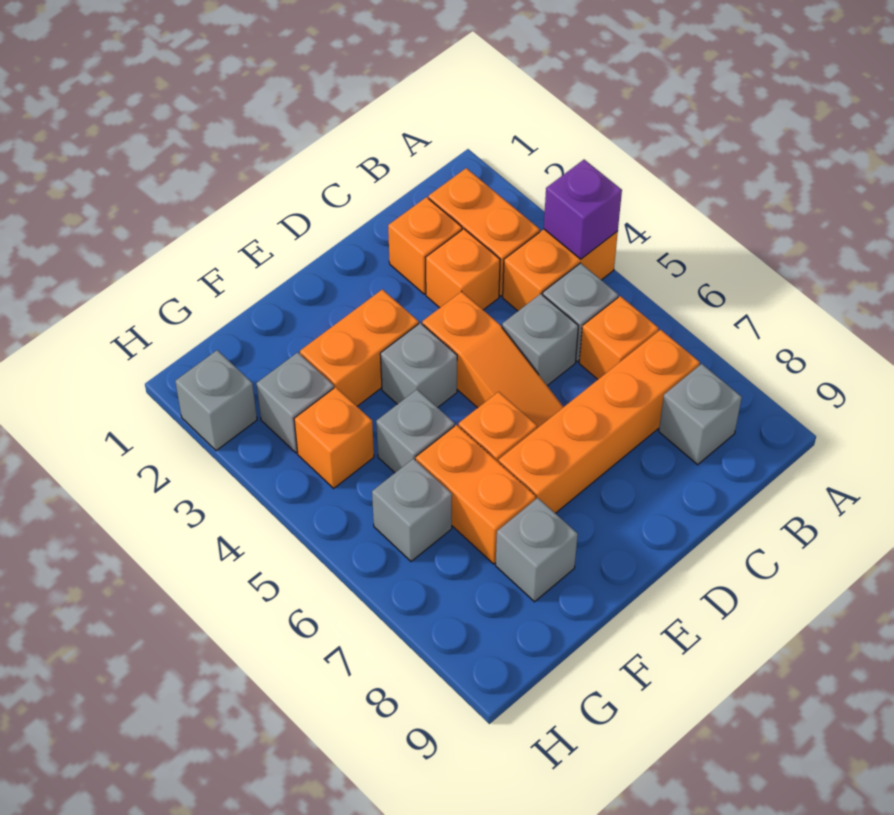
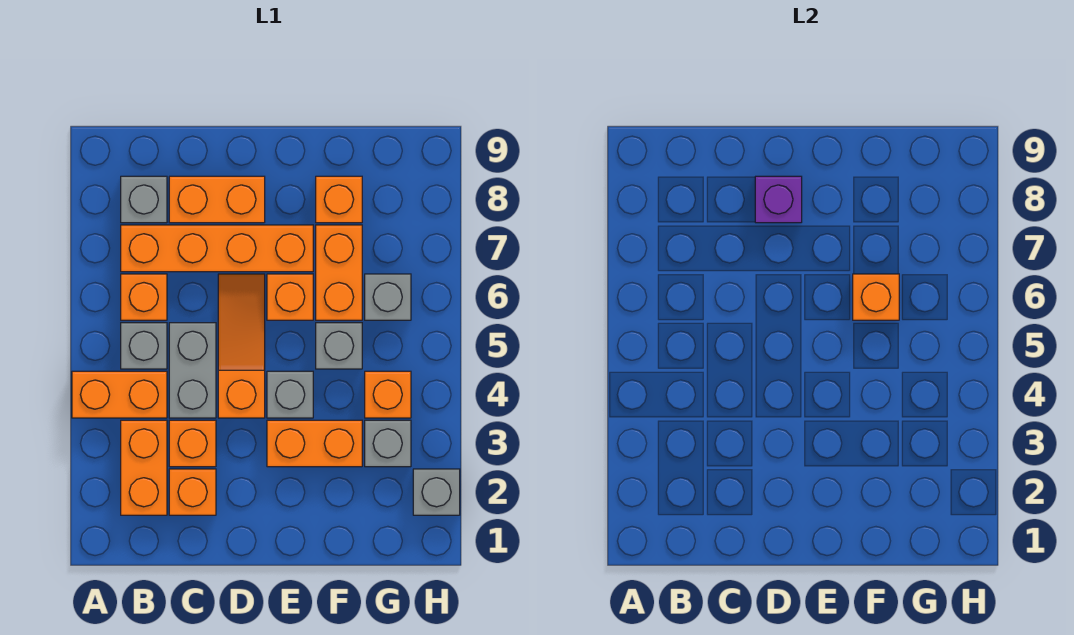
purple brick A4 level 2 -> purple brick D8 level 2
grey brick C5 level 1 -> grey brick C4:C5 level 1
none -> orange brick C8:D8 level 1
none -> orange brick F6 level 2
grey brick F8 level 1 -> orange brick F8 level 1

